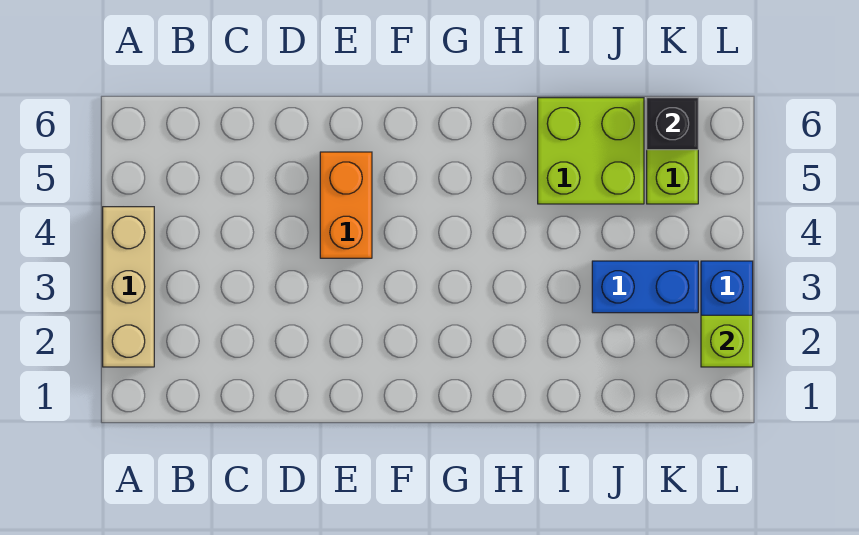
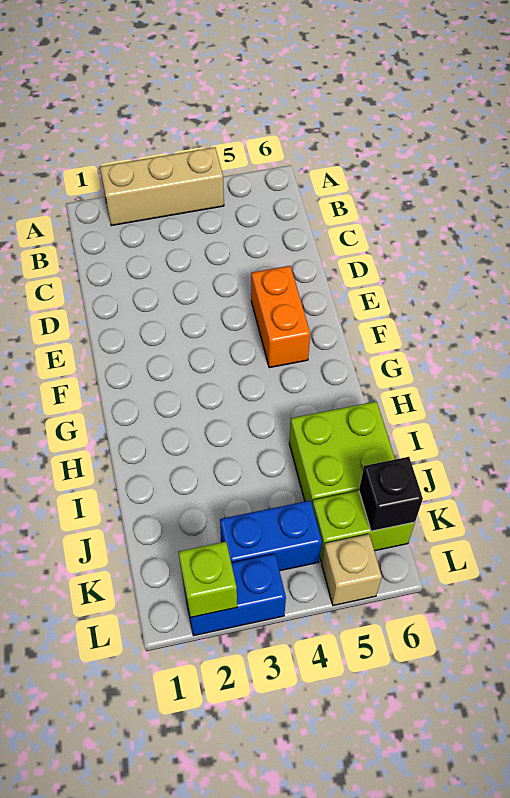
orange brick E4:E5 level 1 -> orange brick E5:F5 level 1
blue brick J3:K3 level 1 -> blue brick K3:K4 level 1
none -> tan brick L5 level 1

